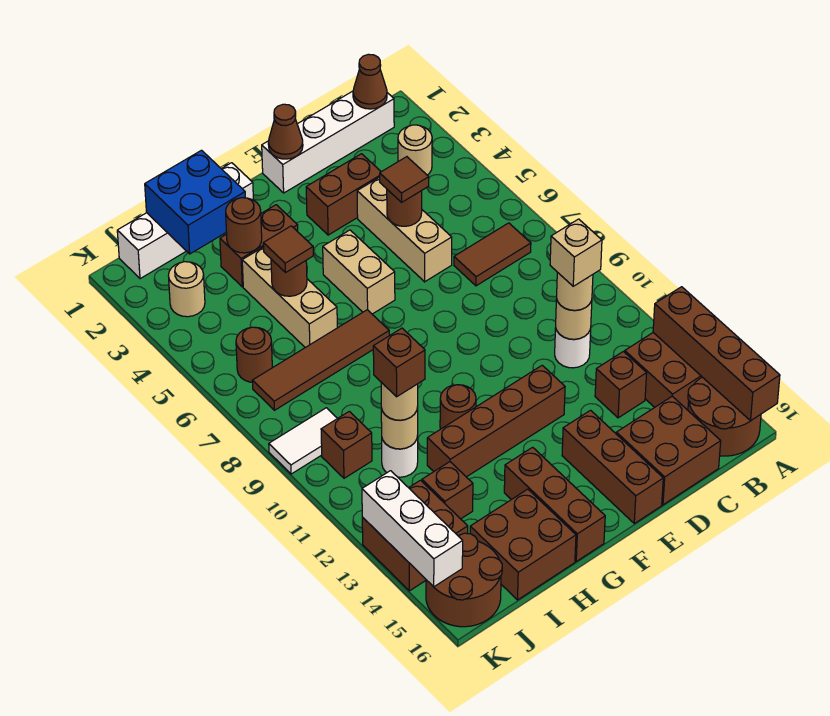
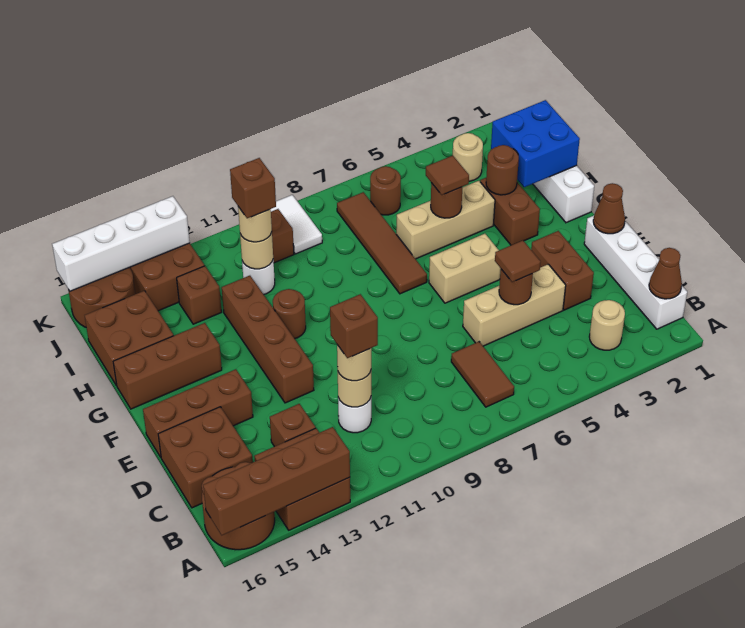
tan brick C11 level 4 -> brown brick C11 level 4
white brick K13:K15 level 2 -> white brick K13:K16 level 2

